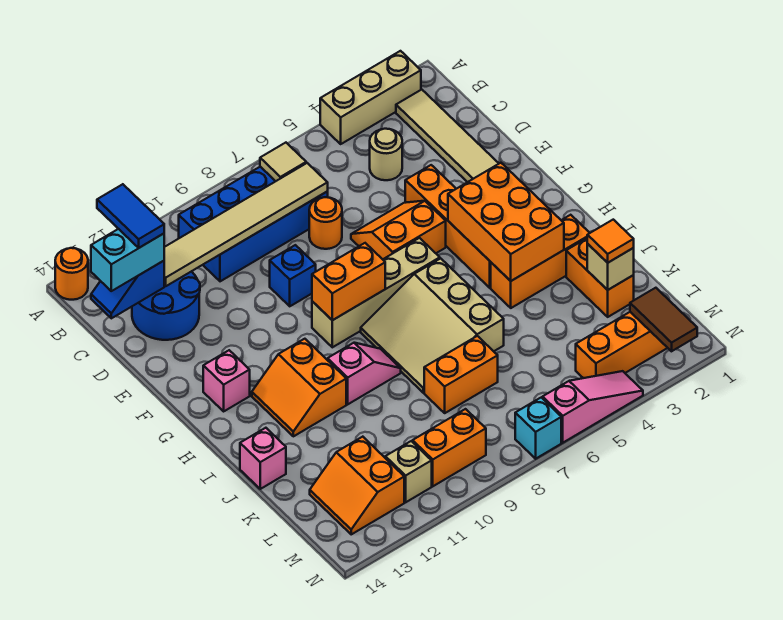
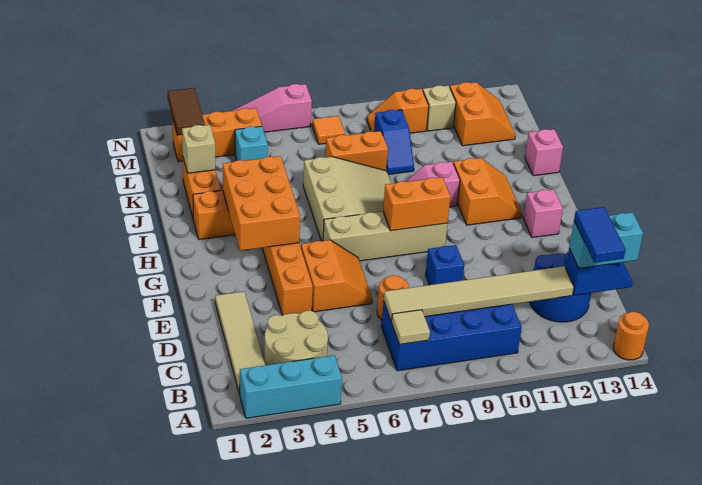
tan brick A2:A4 level 1 -> cyan brick A2:A4 level 1
tan round brick C4 level 1 -> tan round brick B3:C4 level 1
orange slope E5:F6 level 1 top F -> orange slope E5:F6 level 1 top 5
orange tile K2 level 3 -> orange tile M7 level 1
none -> blue slope K9:L9 level 1 top L
orange brick M9:M10 level 1 -> orange slope M9:M10 level 1 top 10
cyan brick N7 level 1 -> cyan brick L4 level 1

